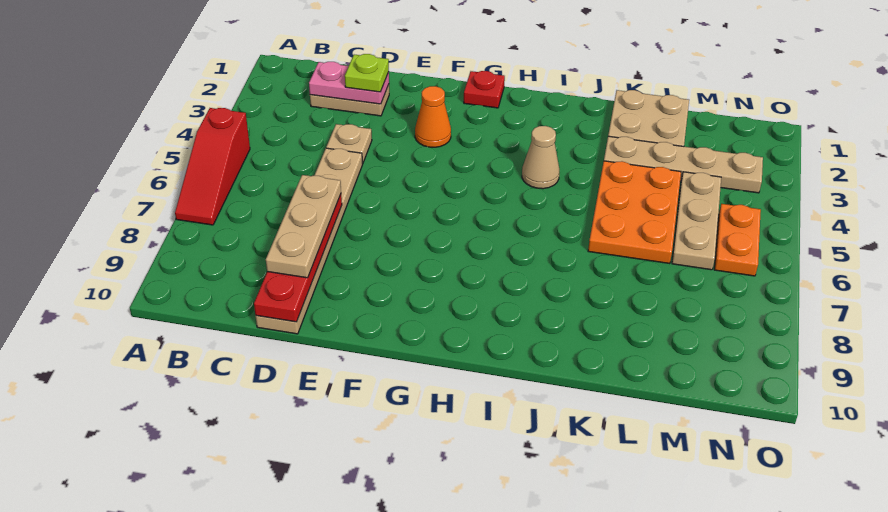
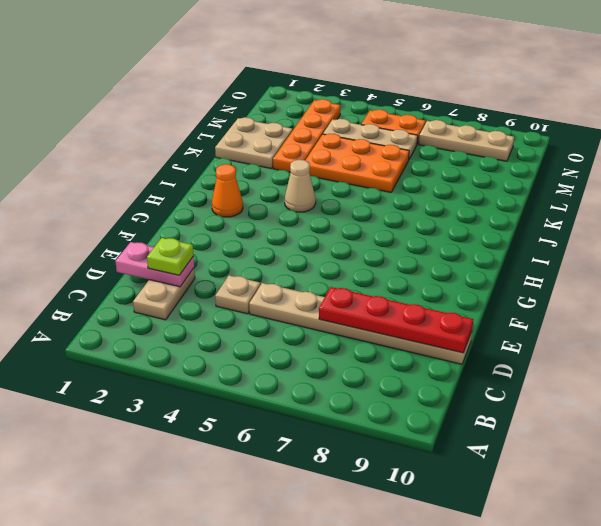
red slope A5:A7 level 1 top 5 -> none
pink plate C2:D2 level 2 -> pink plate D1:D2 level 2
tan plate D7:D9 level 3 -> tan plate N7:N9 level 1
orange cone F3 level 1 -> orange cone H2 level 1
red plate G1 level 1 -> none
tan plate K3:N3 level 1 -> orange plate K3:N3 level 1

